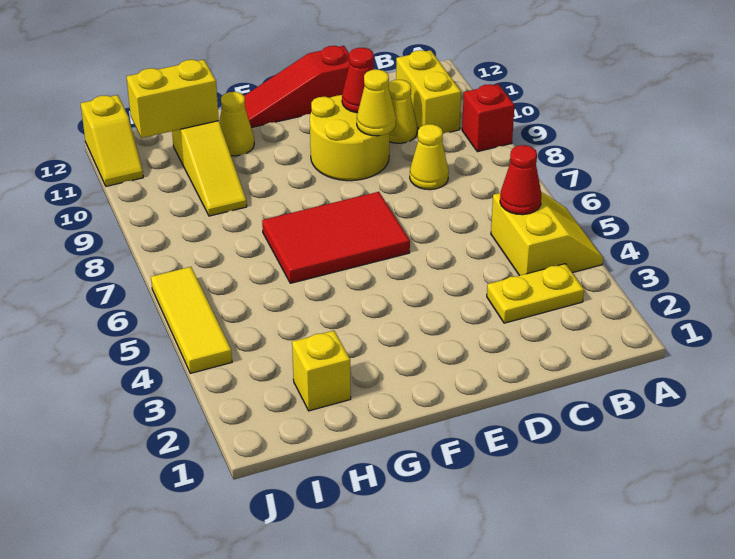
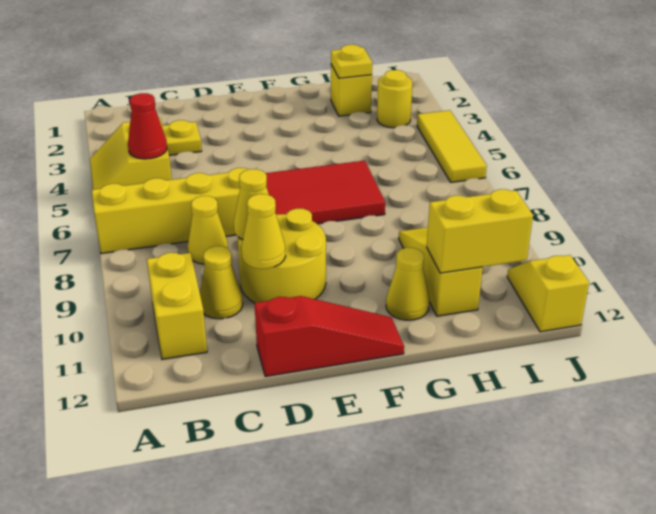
none -> yellow brick A7:D7 level 1
red brick A9 level 1 -> none
red cone D10 level 2 -> yellow cone D10 level 2
none -> yellow plate H2 level 2
none -> yellow round brick I3 level 1

